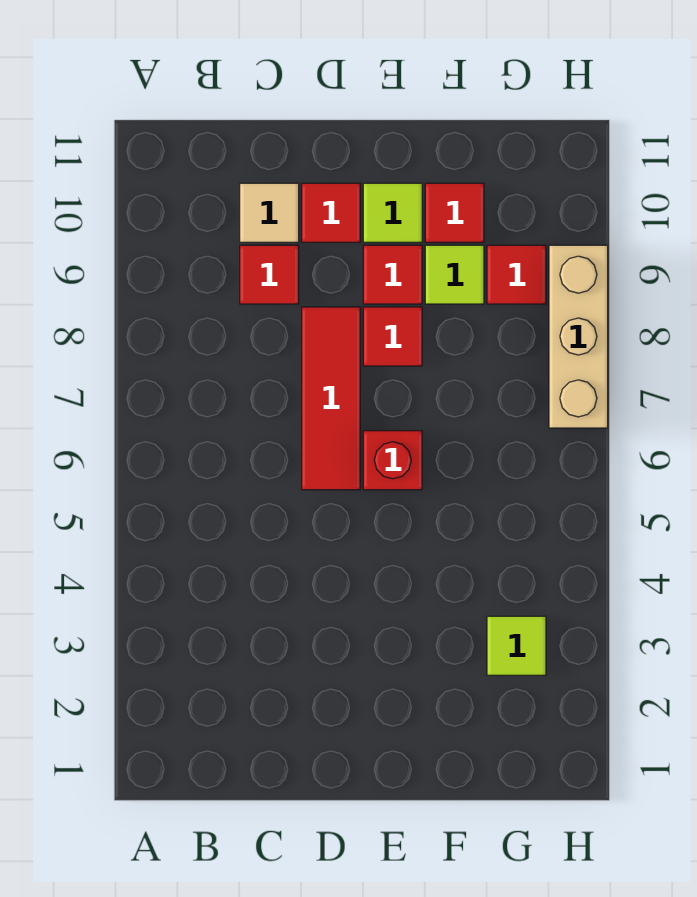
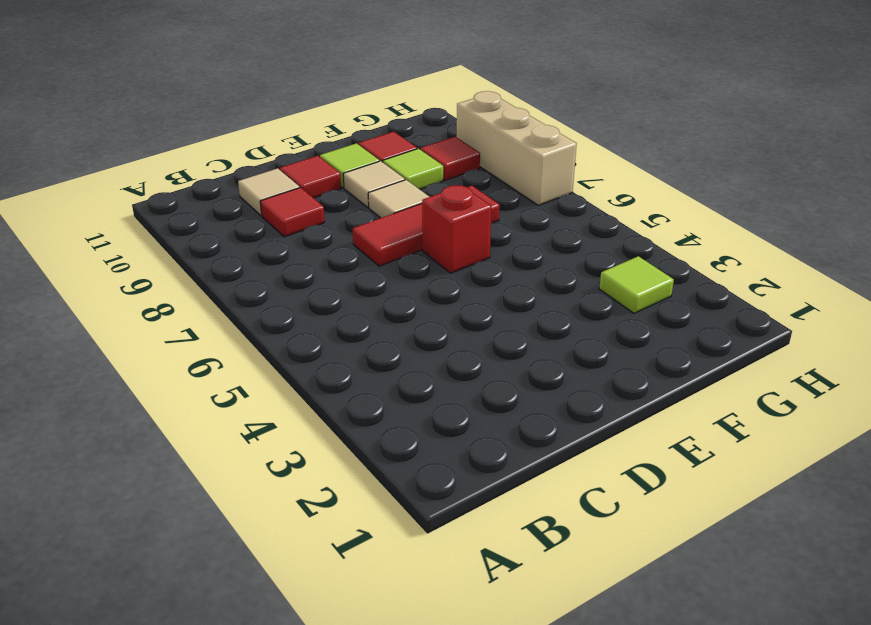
red tile D6:D8 level 1 -> red tile D7:F7 level 1
red tile E8 level 1 -> tan tile E8 level 1
red tile E9 level 1 -> tan tile E9 level 1

